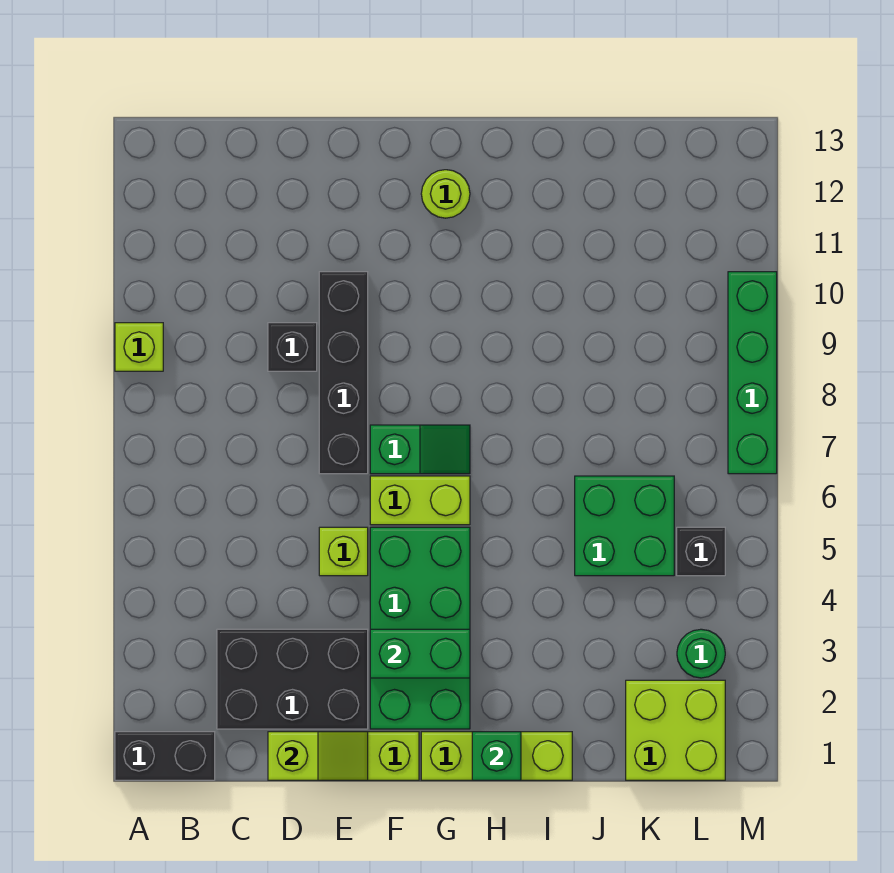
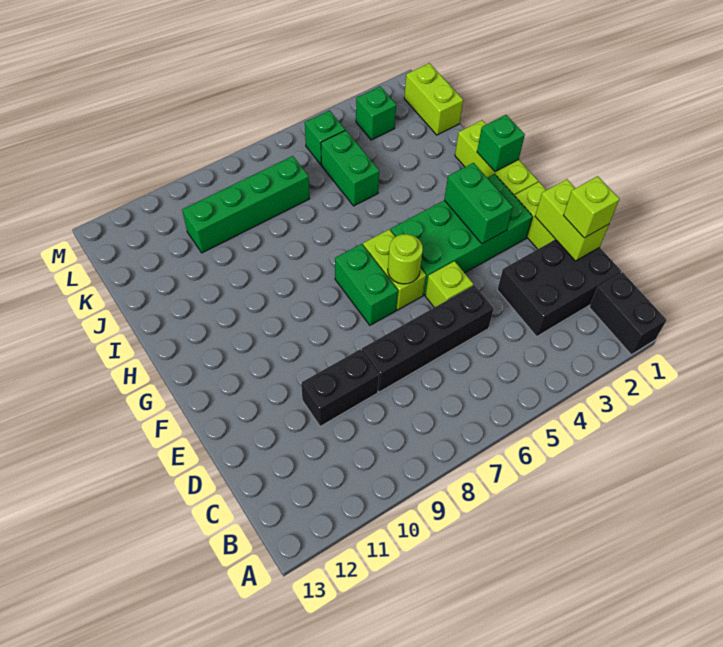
lime brick A9 level 1 -> lime brick D1 level 3
black brick C2:E3 level 1 -> black brick C1:D3 level 1
lime slope D1:E1 level 2 top D -> lime brick D1:E1 level 2
black brick D9 level 1 -> black brick D9:D10 level 1
black brick E7:E10 level 1 -> black brick D5:D8 level 1
green slope F7:G7 level 1 top F -> green brick F7:G7 level 1
lime round brick G12 level 1 -> lime round brick F6 level 2
green brick J5:K6 level 1 -> green brick J5:K5 level 1
lime brick K1:L2 level 1 -> lime brick K1:L1 level 1
green round brick L3 level 1 -> green brick L3 level 1
black brick L5 level 1 -> green brick L5 level 1
green brick M7:M10 level 1 -> green brick K7:K10 level 1

